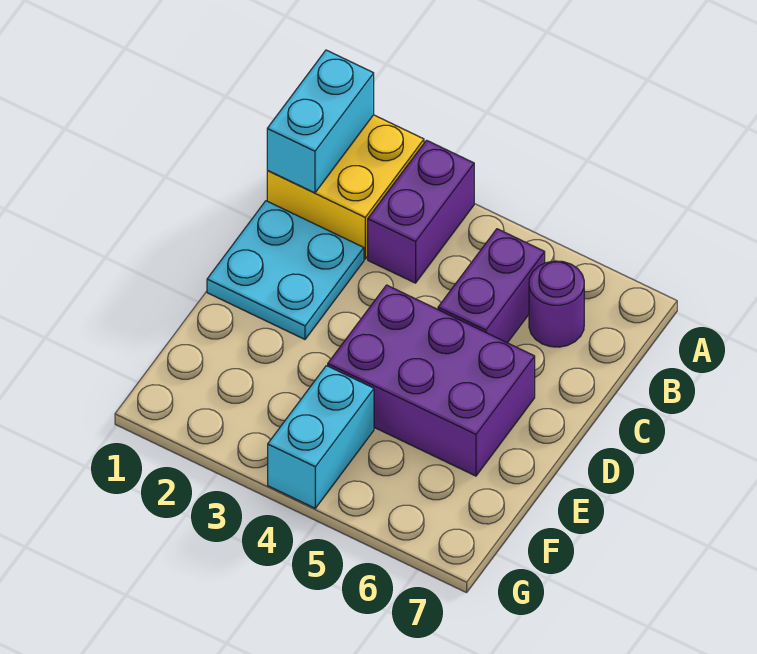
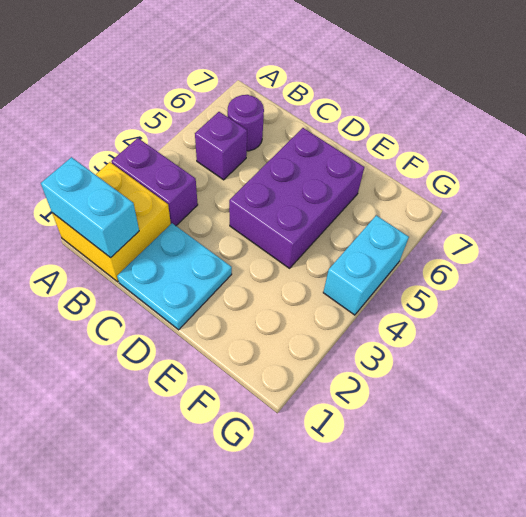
purple brick B5:C5 level 1 -> purple brick B5 level 1
cyan brick F4:G4 level 1 -> cyan brick G4:G5 level 1

